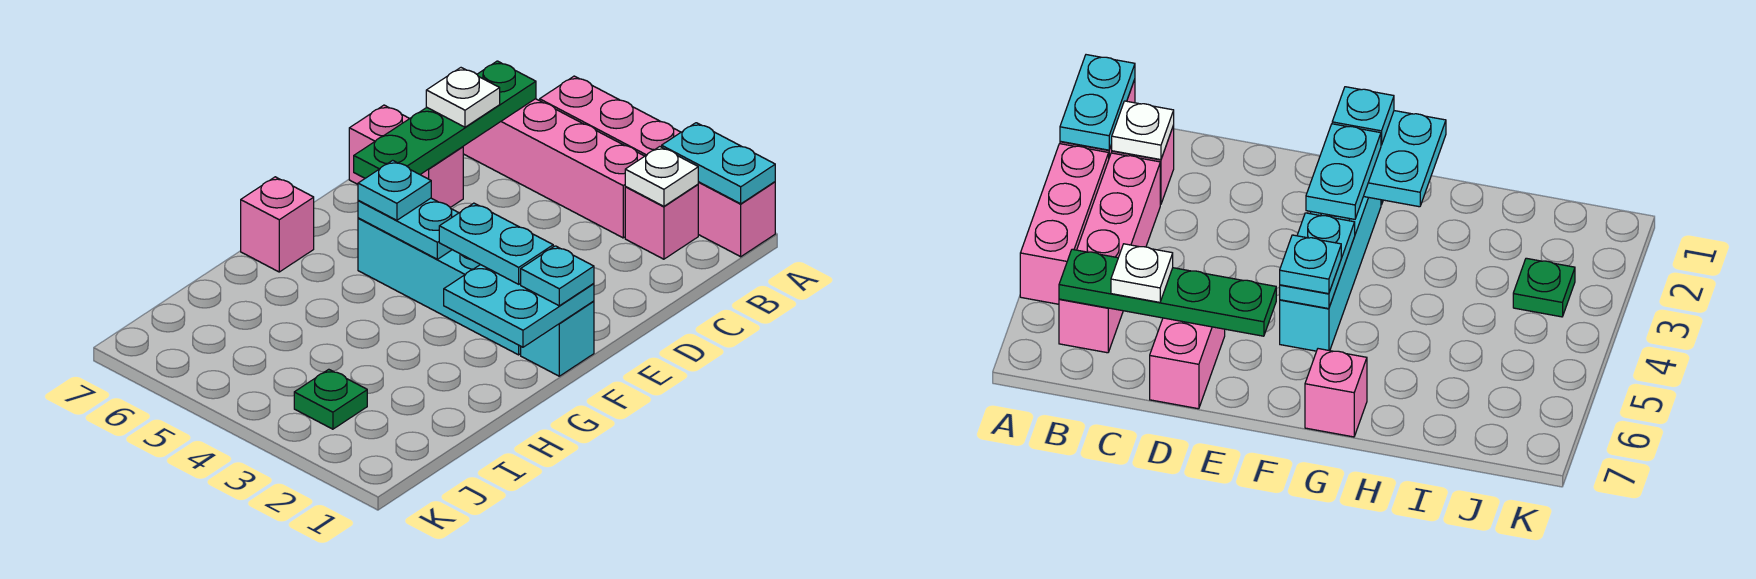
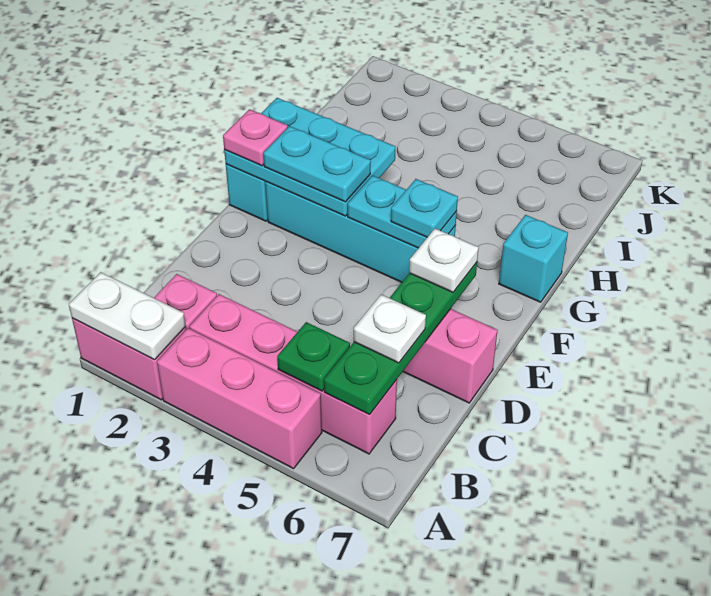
cyan plate A1:A2 level 2 -> white plate A1:A2 level 2
white plate B2 level 2 -> white plate E6 level 3
cyan plate F1:G2 level 2 -> cyan plate F1:G3 level 2
cyan plate F1 level 3 -> pink plate F1 level 3
pink brick G7 level 1 -> cyan brick G7 level 1
green plate J3 level 1 -> green plate B5 level 2

